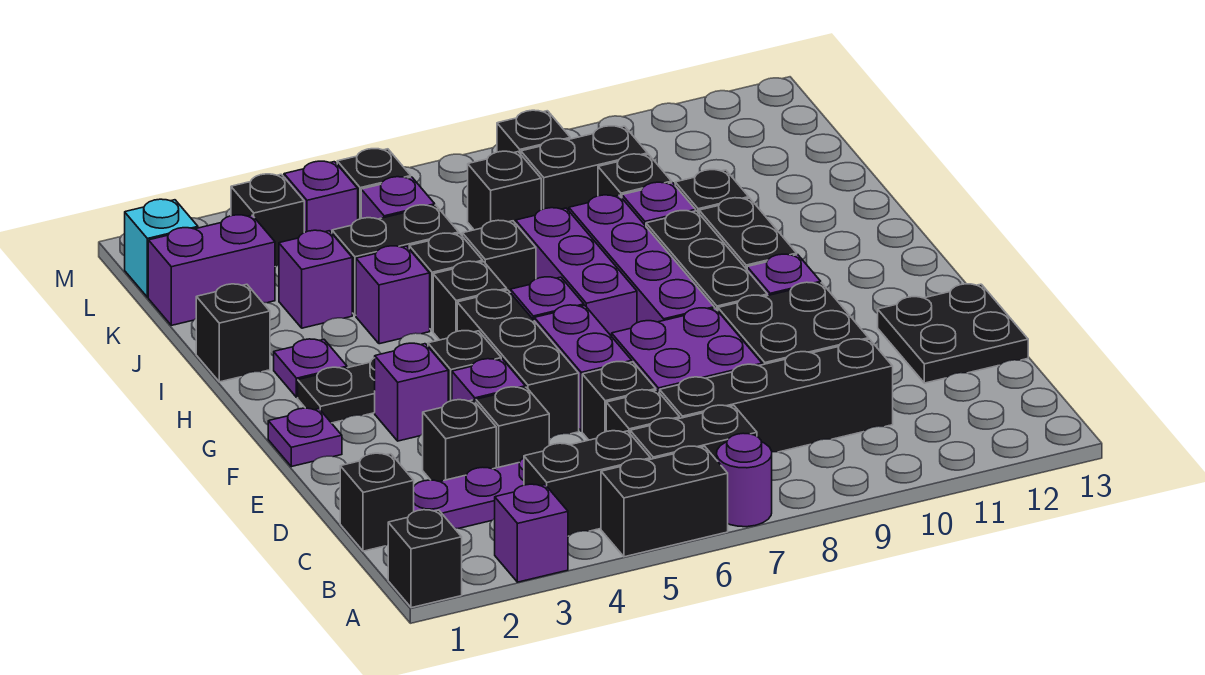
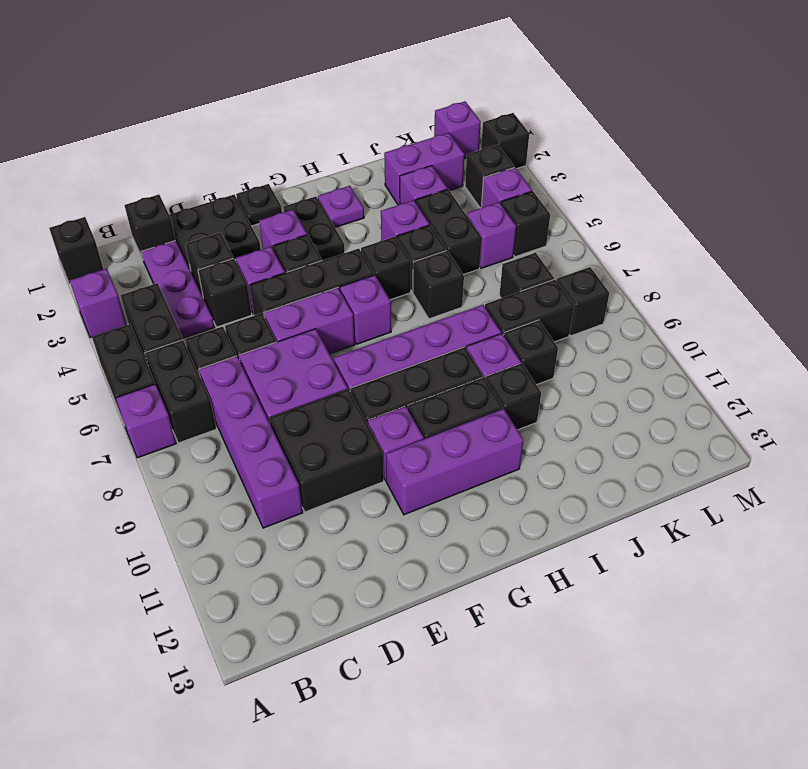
purple round brick A7 level 1 -> purple brick A7 level 1
black brick C7:C10 level 1 -> purple brick C7:C10 level 1
black plate D12:E13 level 1 -> black plate D1:E2 level 1
purple plate F1 level 1 -> black plate F1 level 1
purple brick G7:I7 level 1 -> purple brick F11:H11 level 1
black brick I1 level 1 -> black brick M2 level 1
purple brick K1:K2 level 1 -> purple brick J2:K2 level 1
black brick K8:K9 level 1 -> black brick J8:K8 level 1
cyan brick L1 level 1 -> purple brick L1 level 1

